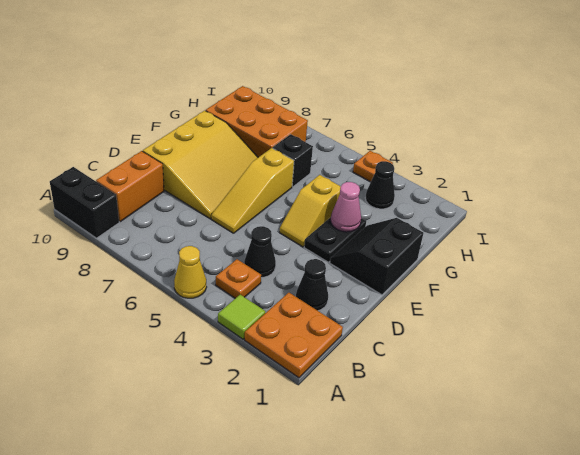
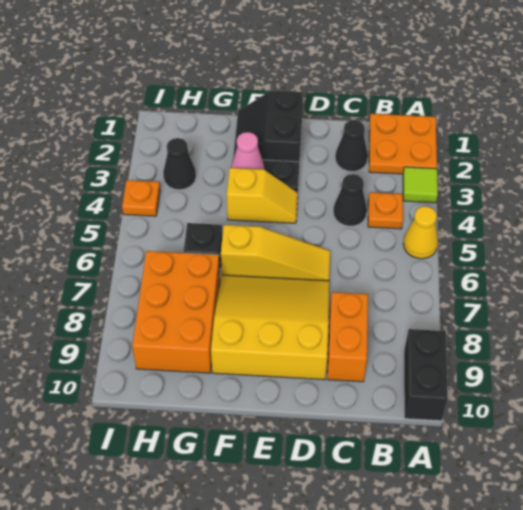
orange brick B9:C9 level 1 -> orange brick C8:C9 level 1
black slope E1:F2 level 1 top 1 -> black slope E1:F2 level 1 top E

